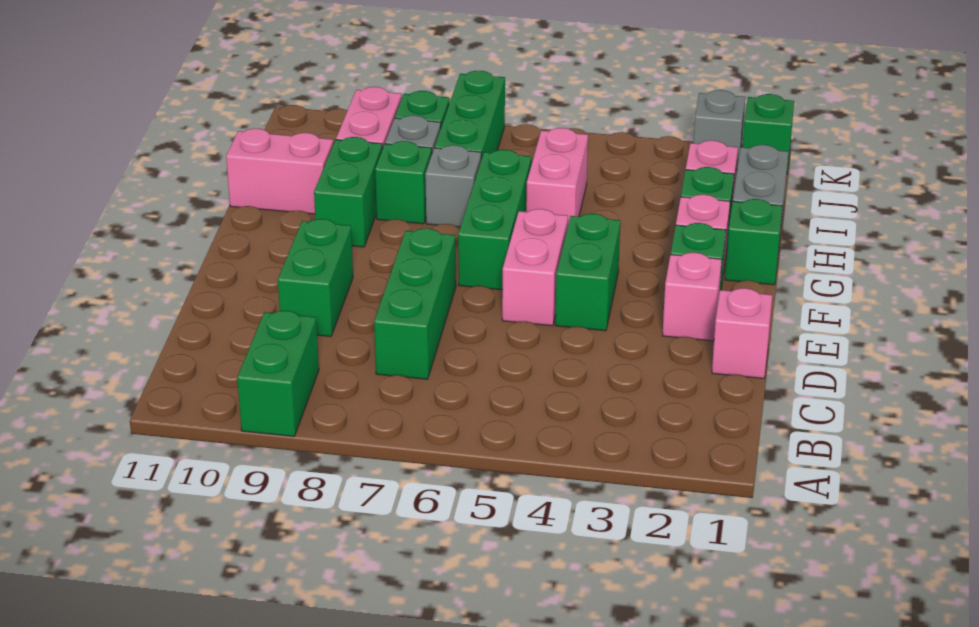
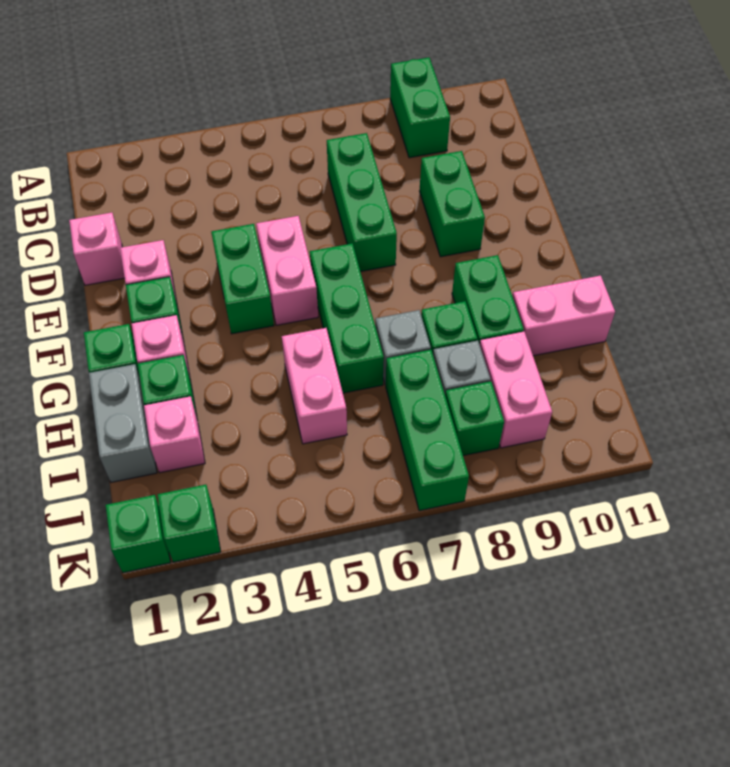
grey brick K2 level 1 -> green brick K2 level 1

